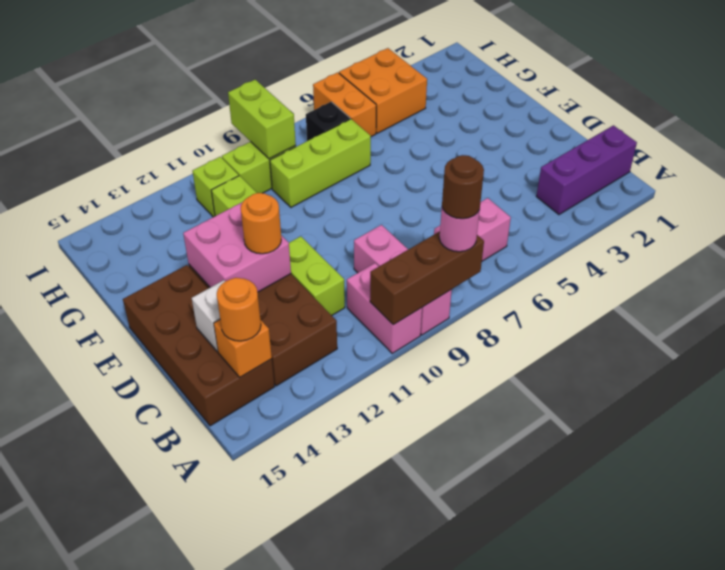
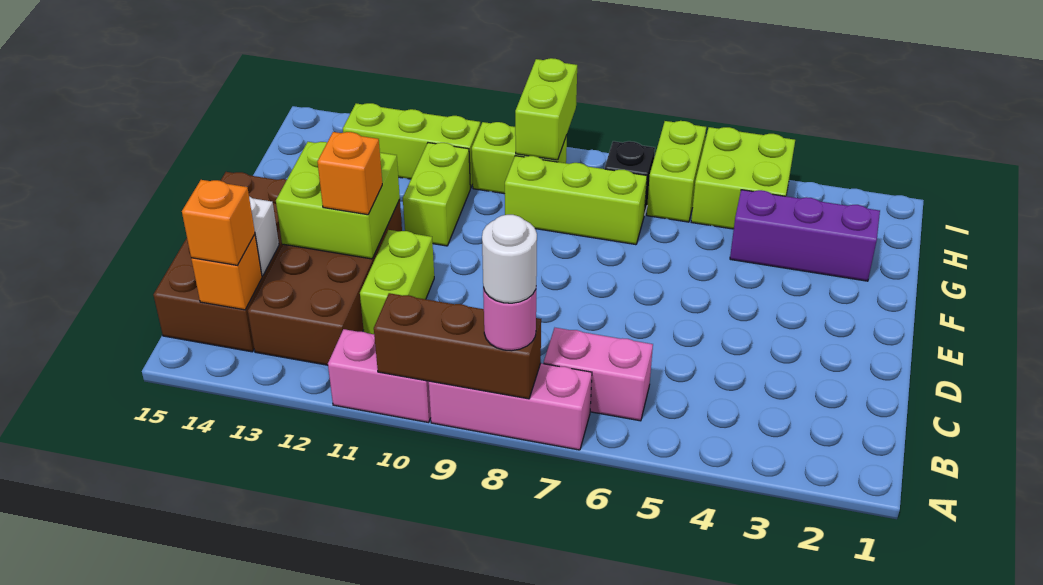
brown round brick A8 level 4 -> white round brick A8 level 4
pink brick A9:C9 level 1 -> pink brick A7:A9 level 1
pink brick A10:B10 level 1 -> pink brick A10:A11 level 1
purple brick B1:B3 level 1 -> purple brick G2:G4 level 1
orange round brick B14 level 3 -> orange brick B14 level 3
pink brick D12:E13 level 2 -> lime brick D12:E13 level 2
orange round brick D12 level 3 -> orange brick D12 level 3
orange brick H4:I5 level 1 -> lime brick H4:I5 level 1
orange brick H6:I6 level 1 -> lime brick H6:I6 level 1
lime brick H11 level 1 -> lime brick H11:H13 level 1

